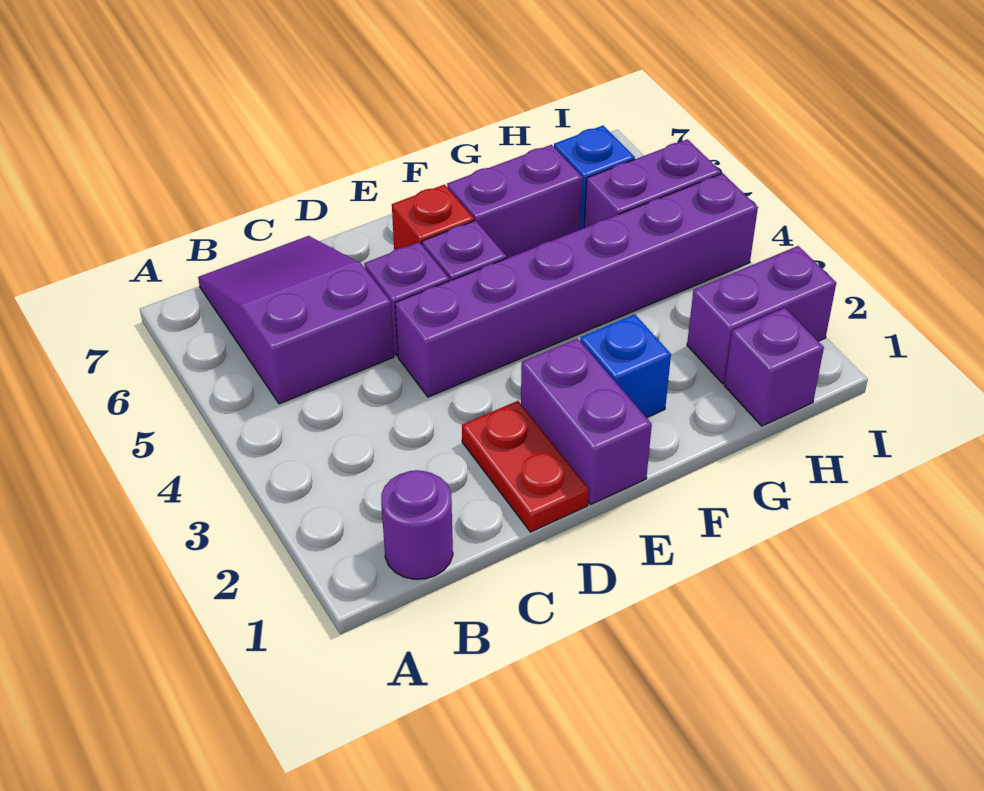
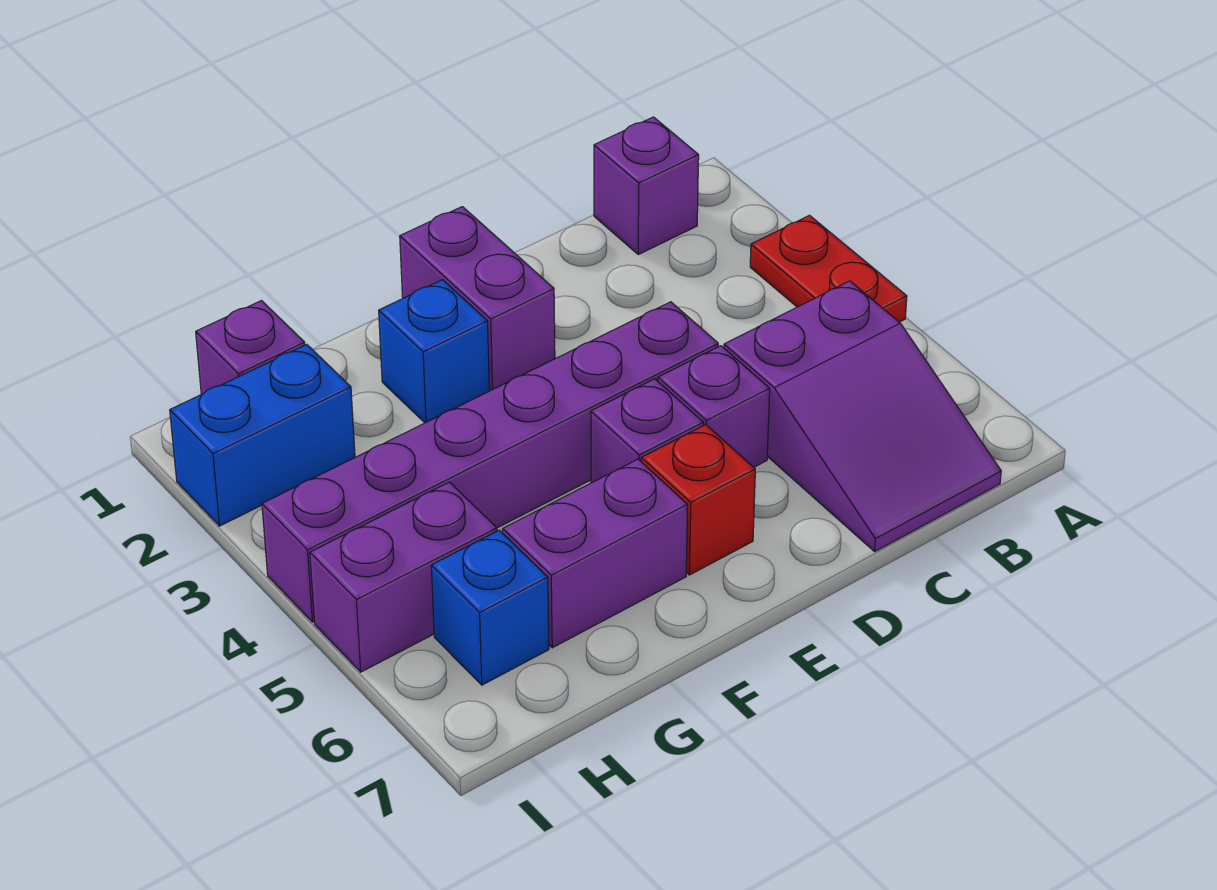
purple round brick B1 level 1 -> purple brick B1 level 1
red plate D1:D2 level 1 -> red plate A3:A4 level 1
purple brick H2:I2 level 1 -> blue brick H2:I2 level 1

